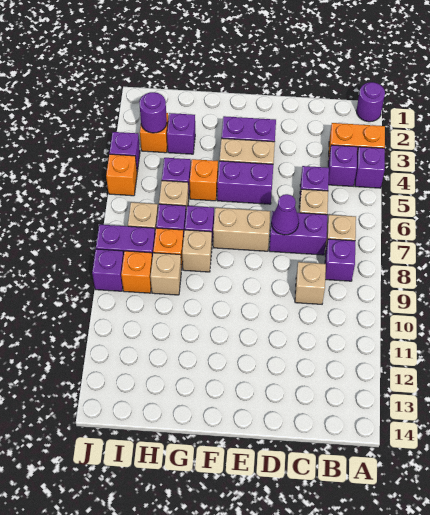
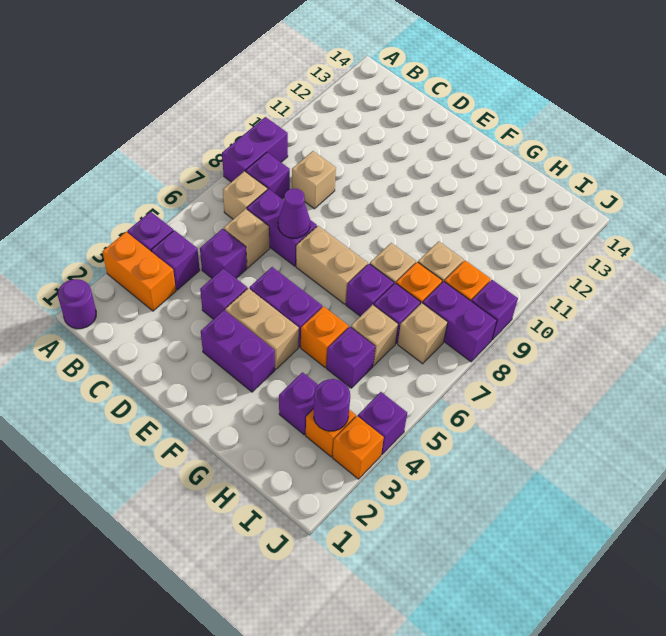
none -> purple brick A8:A9 level 1
none -> purple brick D4 level 1
orange brick J5 level 1 -> orange brick J3 level 1

